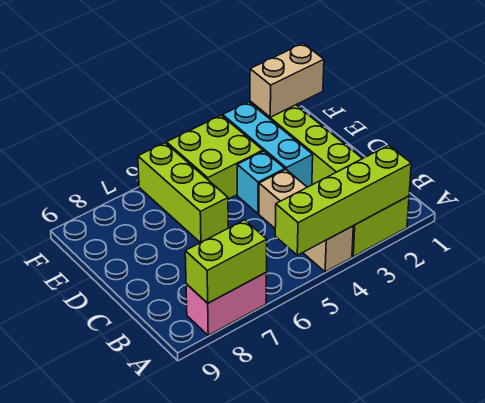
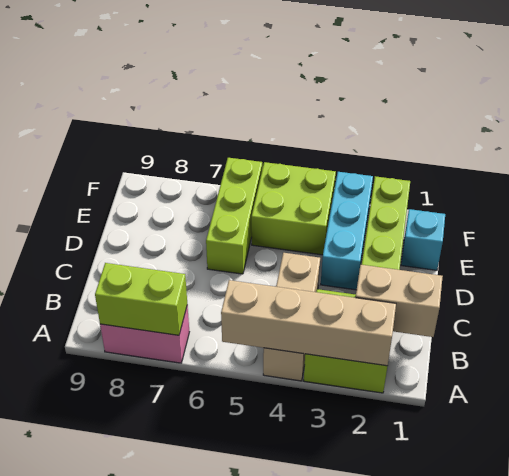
lime brick A2:A5 level 2 -> tan brick A2:A5 level 2
cyan brick D4 level 1 -> cyan brick E1 level 1
tan brick F1:F2 level 2 -> tan brick B1:B2 level 2

